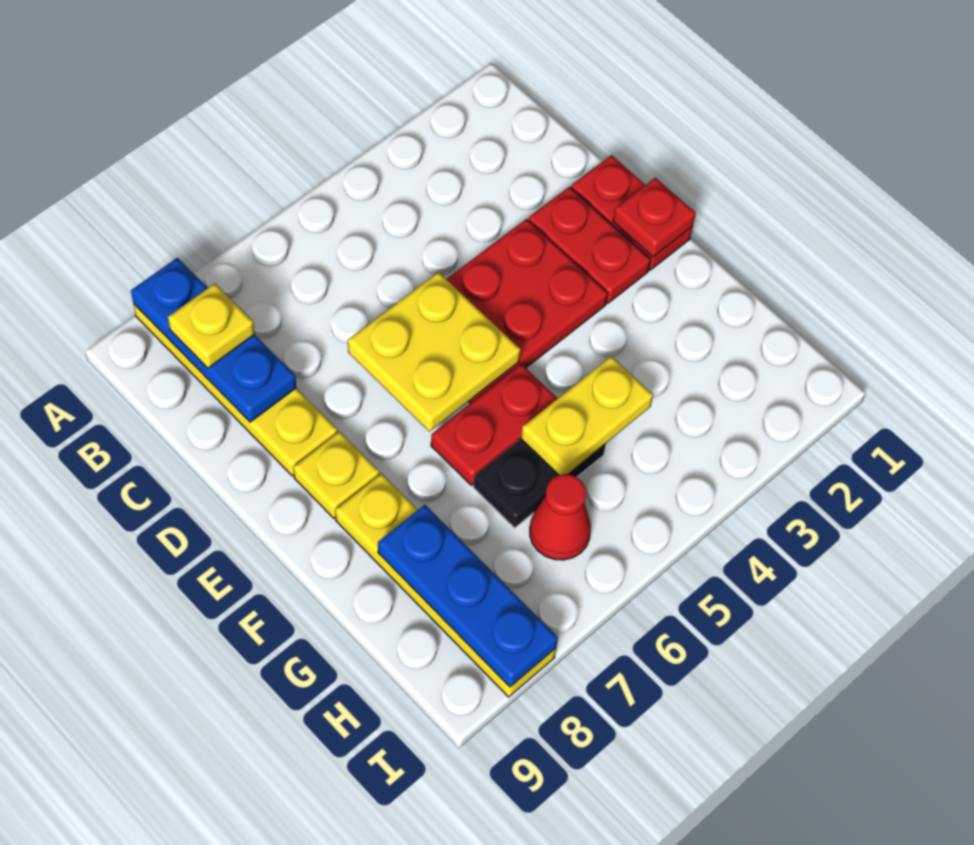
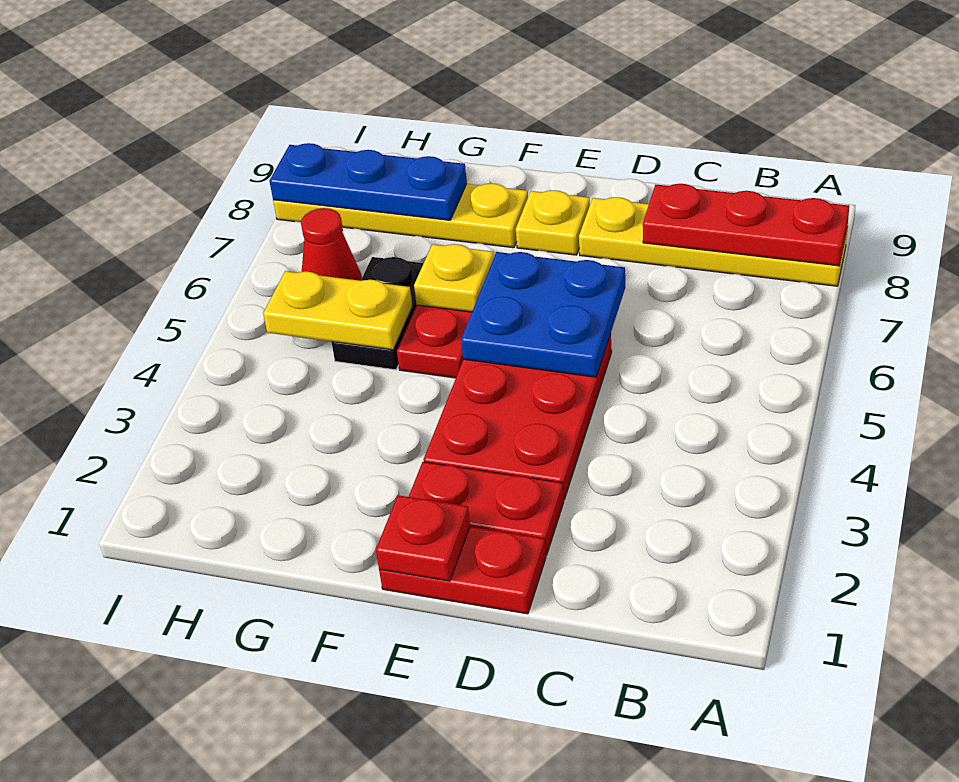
blue plate A8:C8 level 2 -> red plate A8:C8 level 2
yellow plate B8 level 3 -> yellow plate F6 level 2
yellow plate D5:E6 level 2 -> blue plate D5:E6 level 2
yellow plate G4:G5 level 2 -> yellow plate G5:H5 level 2

